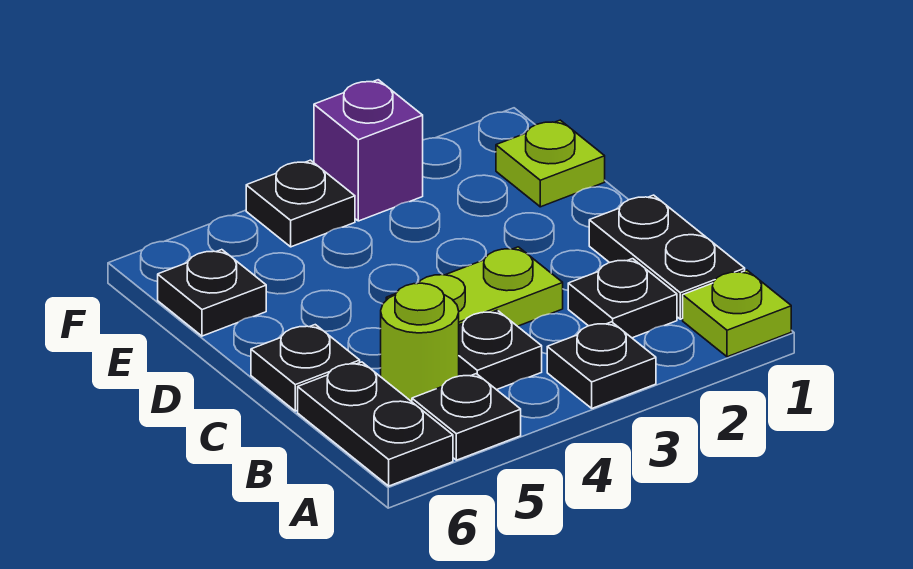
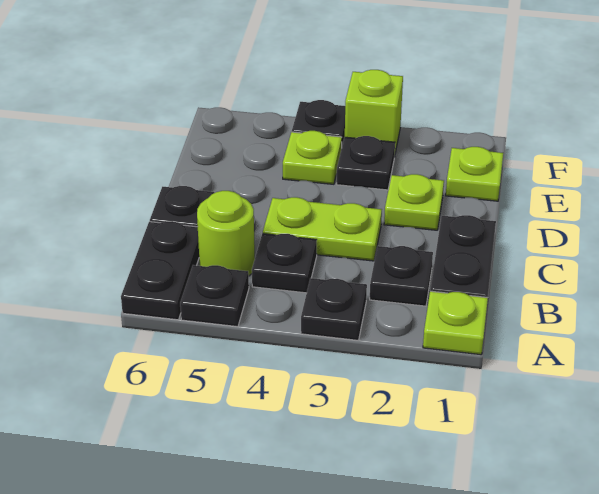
none -> lime plate D2 level 1
none -> lime plate E4 level 1
black plate E6 level 1 -> black plate E3 level 1
purple brick F3 level 1 -> lime brick F3 level 1

